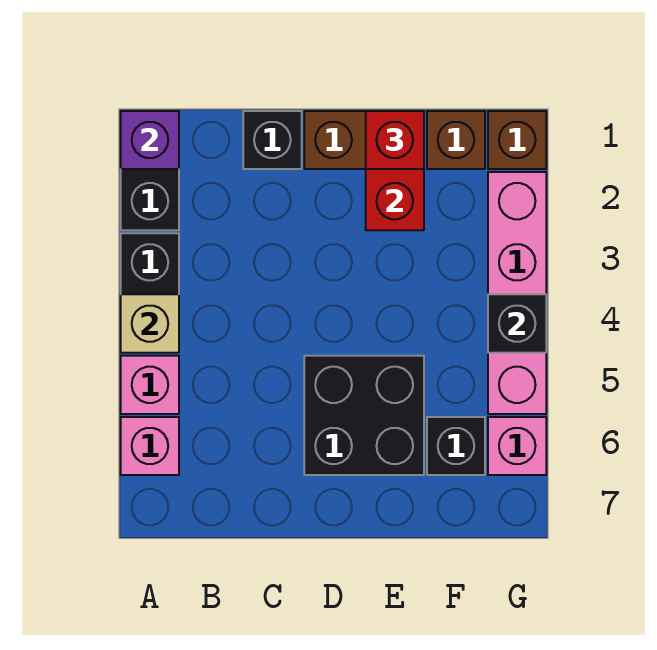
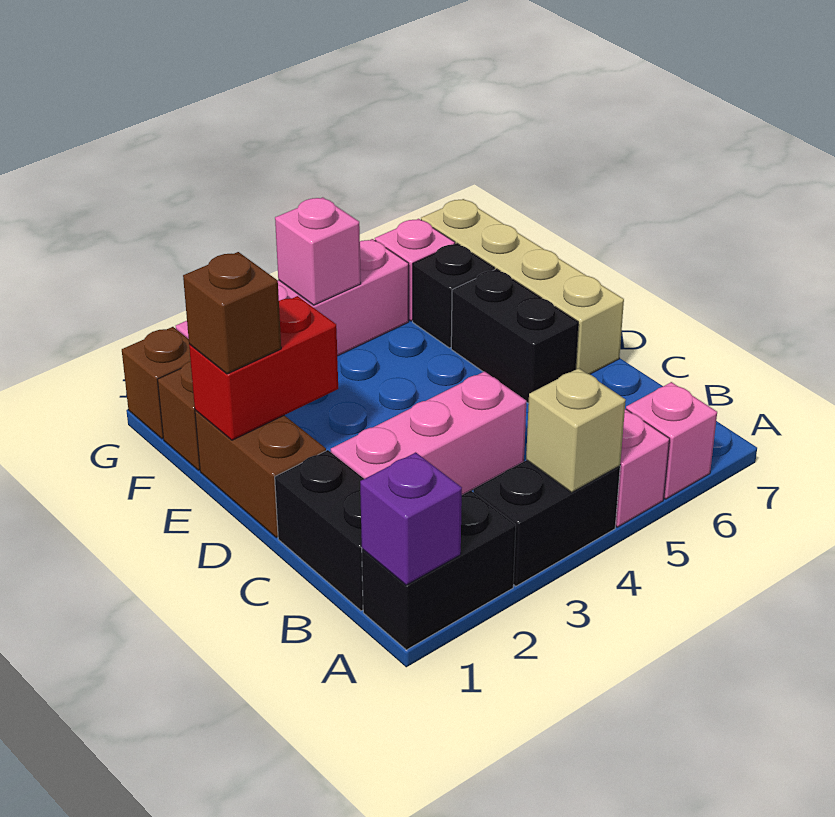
black brick C1 level 1 -> black brick B1:C1 level 1
none -> pink brick C2:C4 level 1
black brick D5:E6 level 1 -> black brick D6:E6 level 1
none -> tan brick D7:G7 level 1
red brick E1 level 3 -> brown brick E1 level 3
black brick G4 level 2 -> pink brick G4 level 2

